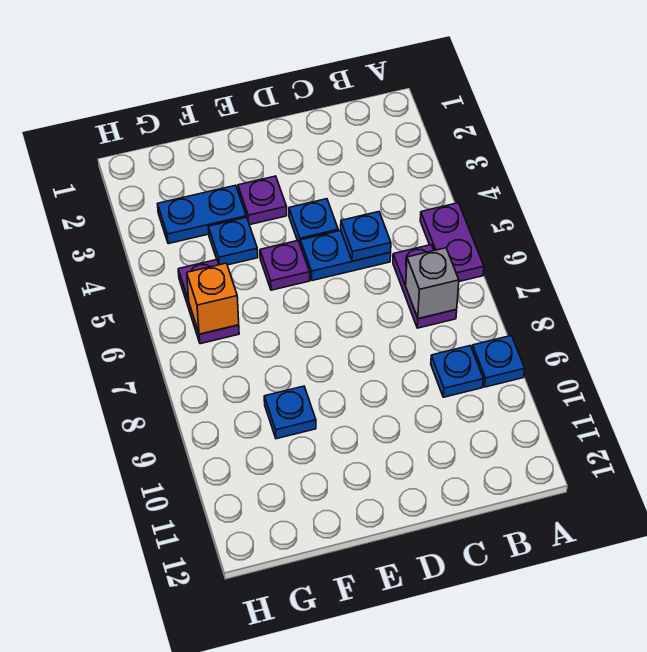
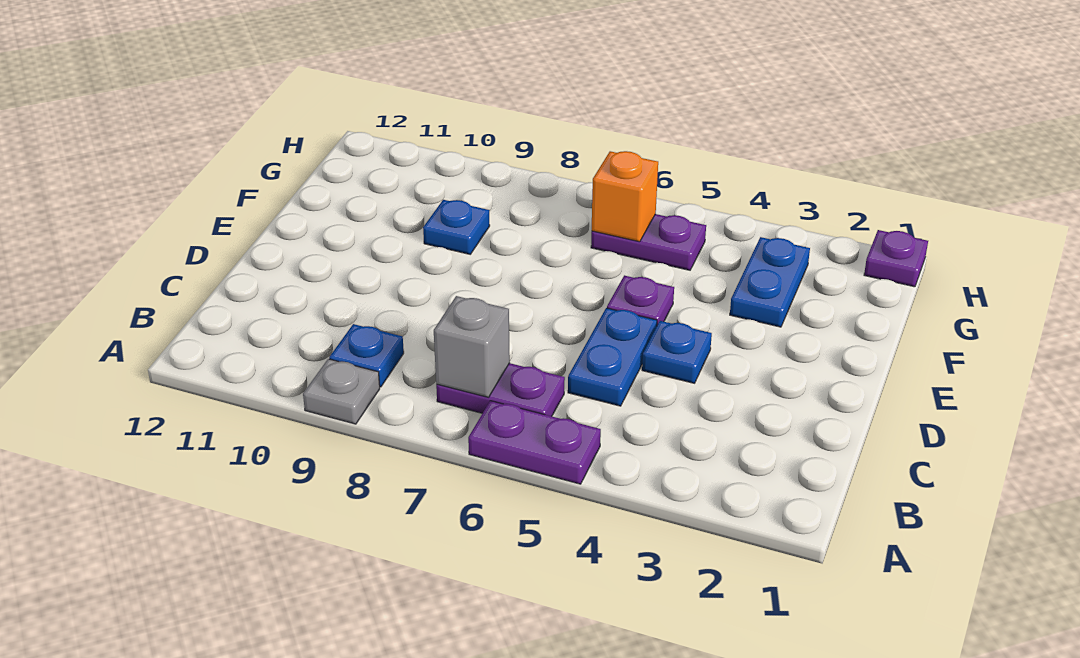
blue plate A9 level 1 -> grey plate A9 level 1
blue plate C5 level 2 -> none
purple plate E3 level 1 -> purple plate H1 level 1
blue plate F4 level 1 -> none

